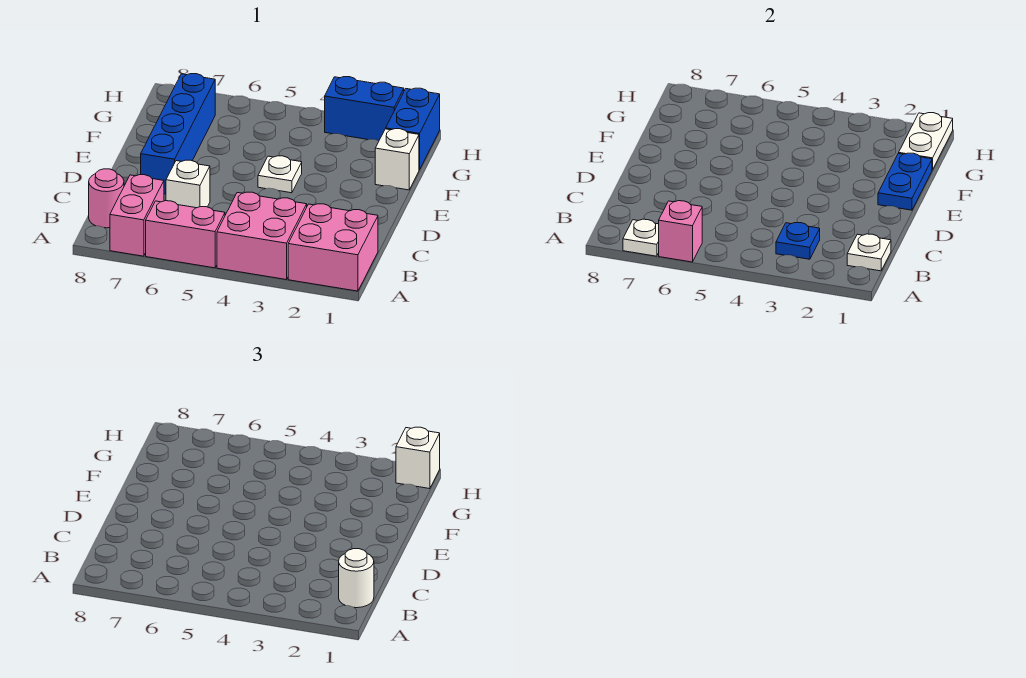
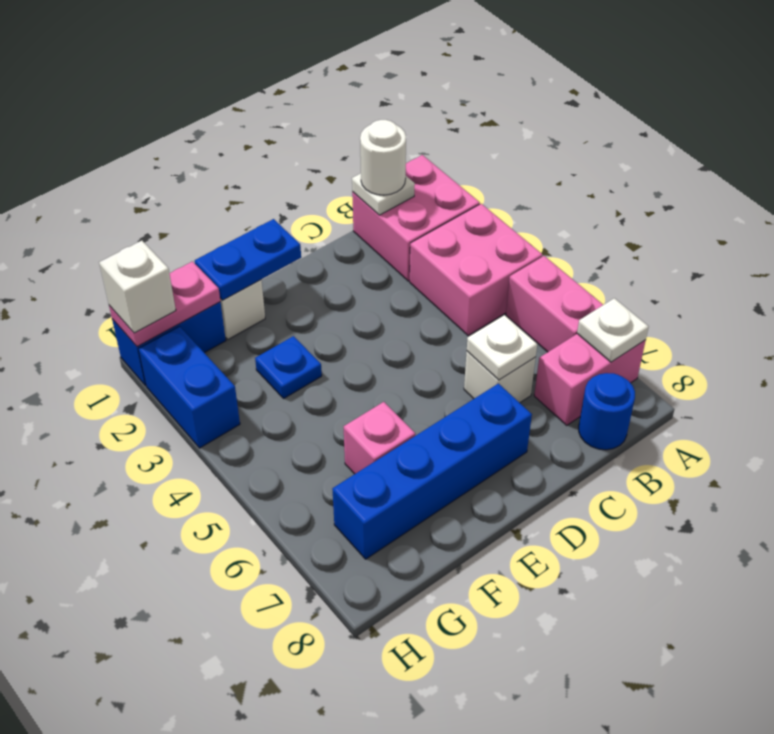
pink brick A6 level 2 -> pink brick F6 level 1
blue plate B3 level 2 -> blue plate F3 level 1
pink round brick B8 level 1 -> blue round brick B8 level 1
white plate E4 level 1 -> white plate C6 level 2
white plate G1:H1 level 2 -> pink plate G1:H1 level 2

